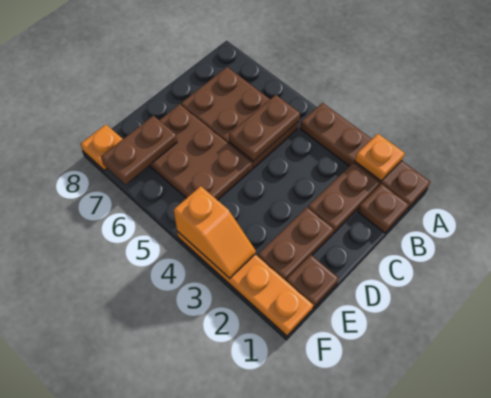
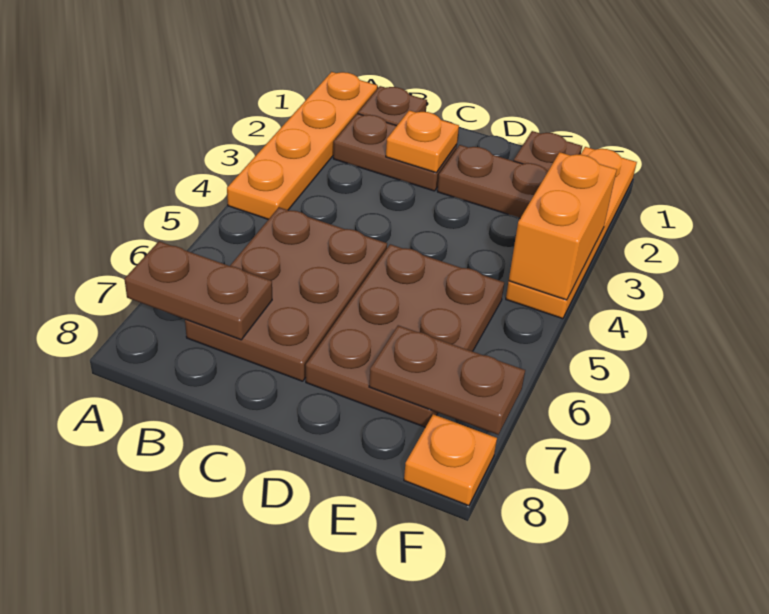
brown plate A1:A4 level 1 -> orange plate A1:A4 level 1
orange plate A2 level 2 -> orange plate C2 level 2
brown plate B5:C5 level 2 -> brown plate A7:B7 level 2
orange slope F3:F4 level 2 top 4 -> orange brick F3:F4 level 2

